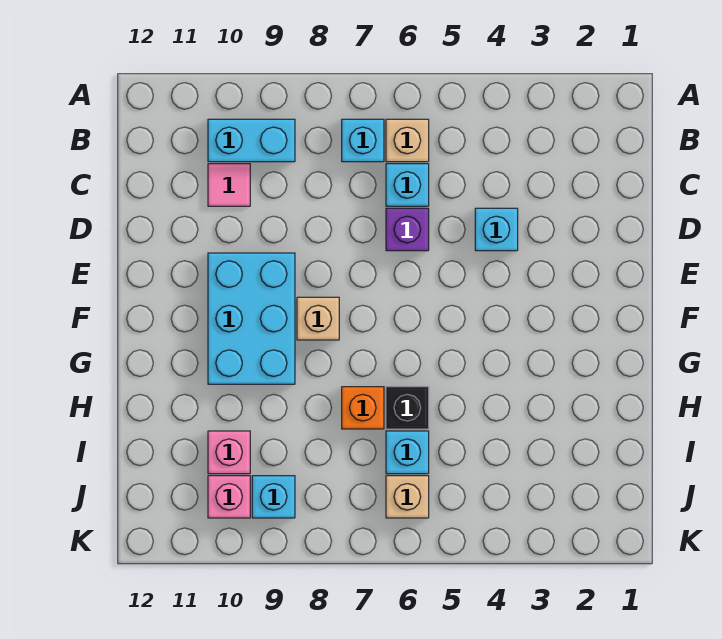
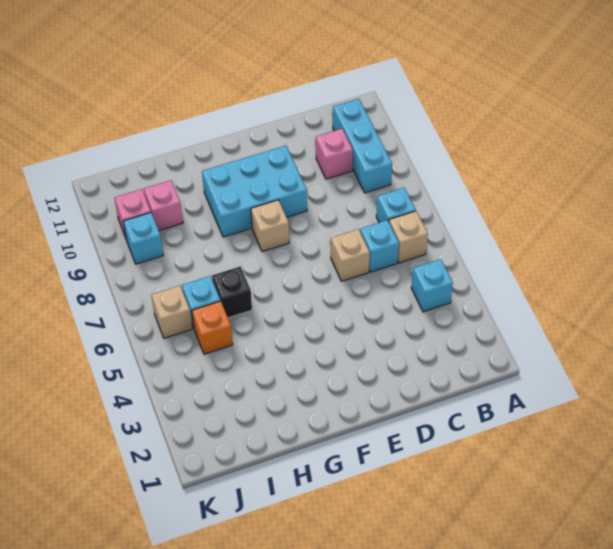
cyan brick B9:B10 level 1 -> cyan brick B9:B11 level 1
pink tile C10 level 1 -> pink brick C10 level 1
cyan brick D4 level 1 -> cyan brick B4 level 1
purple brick D6 level 1 -> tan brick D6 level 1
orange brick H7 level 1 -> orange brick I5 level 1

